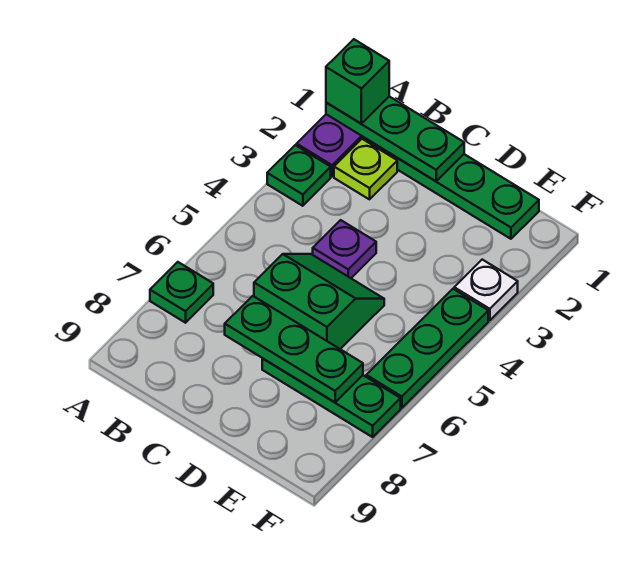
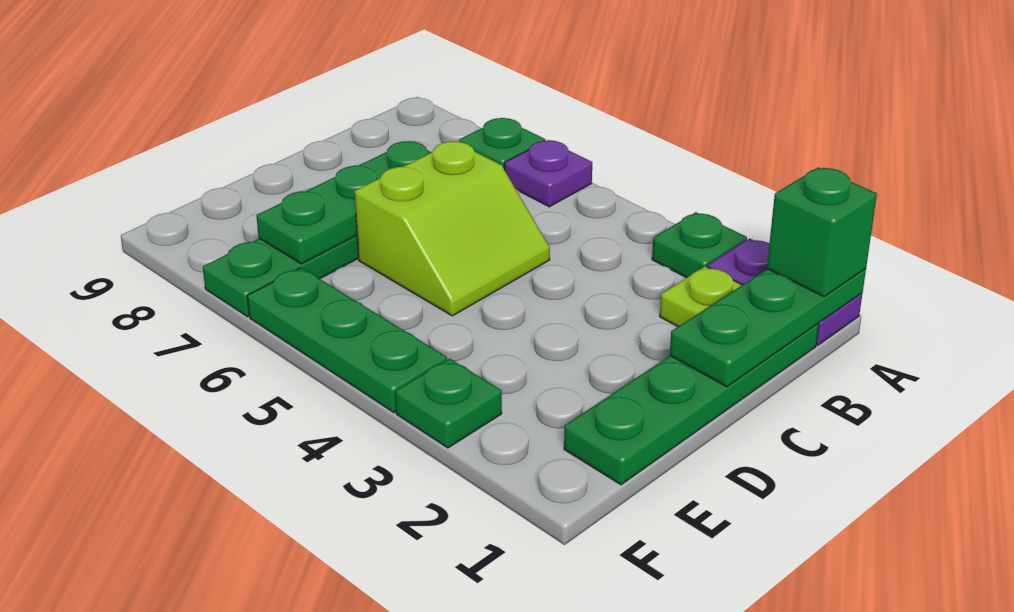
purple plate C4 level 1 -> purple plate A6 level 1
green slope C5:D6 level 1 top 6 -> lime slope C5:D6 level 1 top 6
white plate F3 level 1 -> green plate F3 level 1

